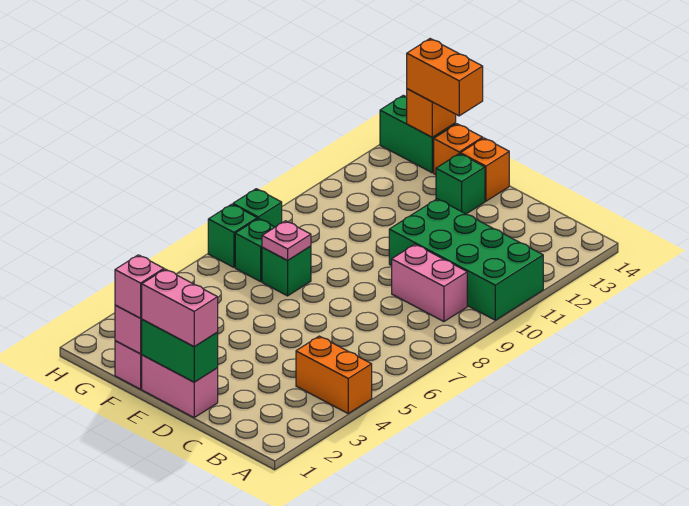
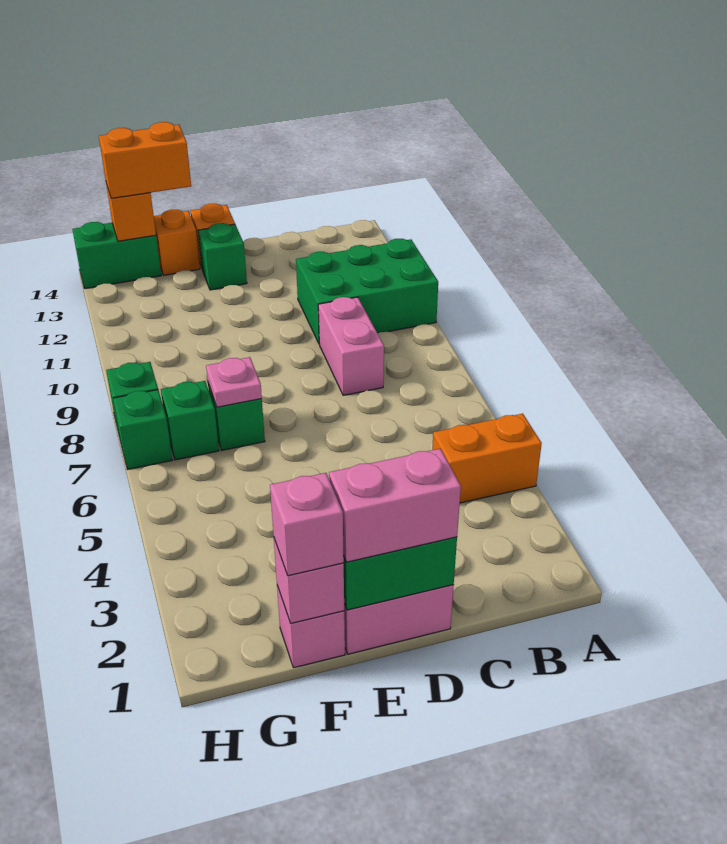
green brick A10:D11 level 1 -> green brick A10:C11 level 1
pink brick B9:C9 level 1 -> pink brick C8:C9 level 1

